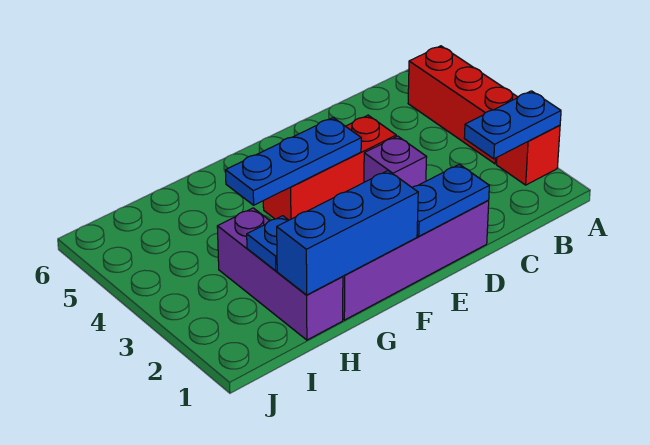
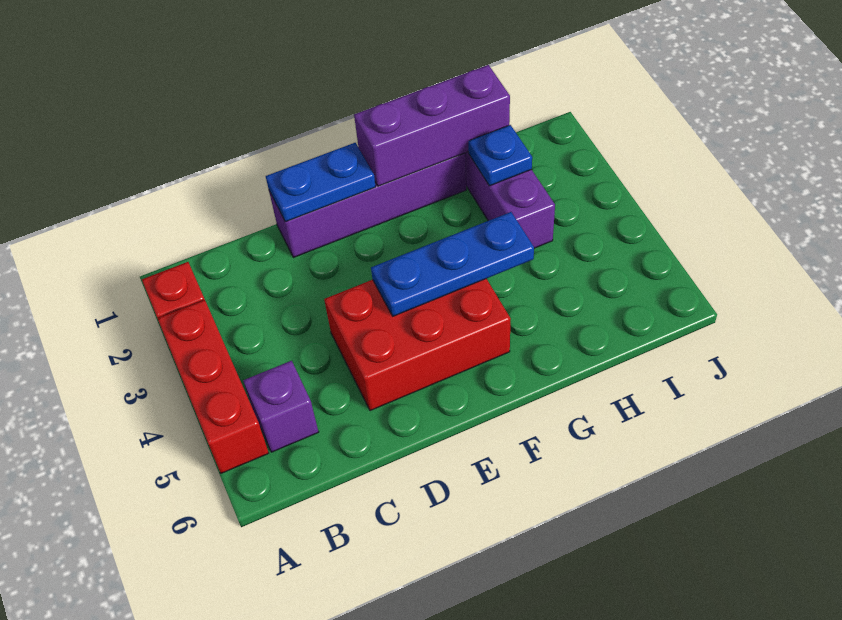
blue plate A2:B2 level 2 -> none
purple brick D3 level 1 -> purple brick B5 level 1
red brick D4:F4 level 1 -> red brick D4:F5 level 1
blue brick F1:H1 level 2 -> purple brick F1:H1 level 2

